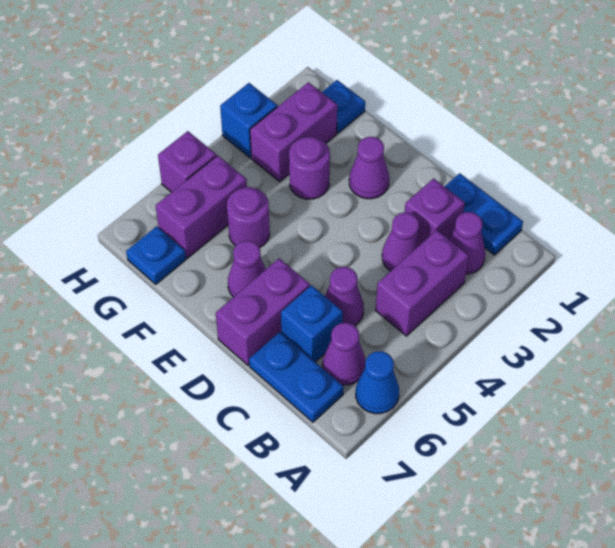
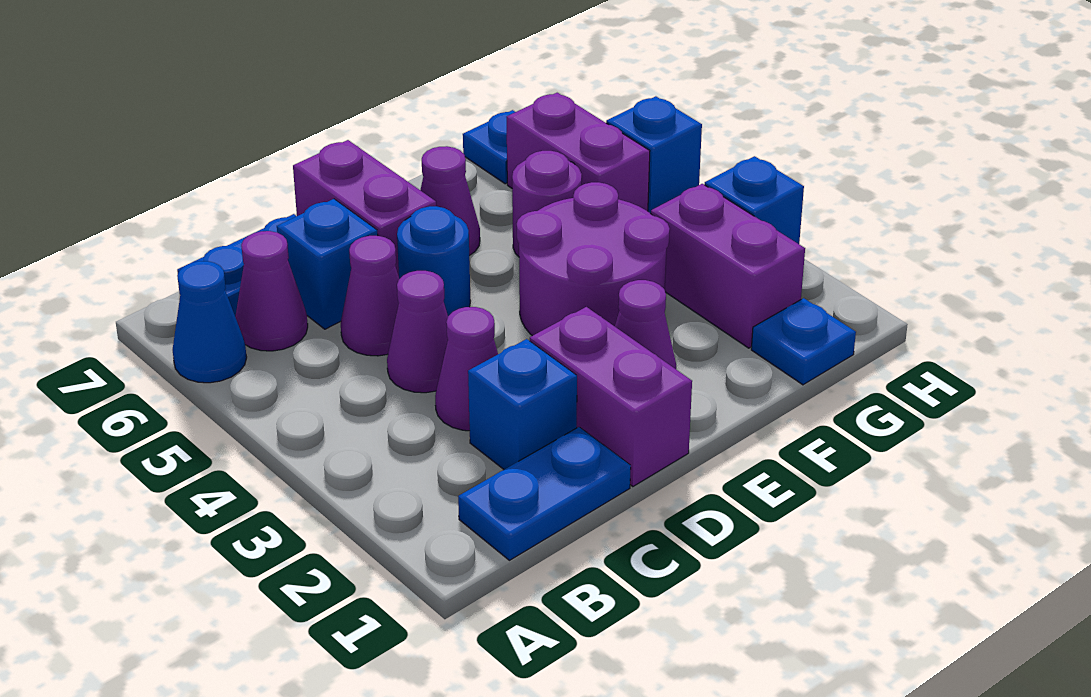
purple cone B2 level 1 -> purple cone C4 level 1
purple brick B3:B4 level 1 -> purple brick D1:D2 level 1
purple brick C2 level 1 -> blue brick C2 level 1
none -> blue round brick D5 level 1
purple round brick F3 level 1 -> purple round brick E3:F4 level 1
purple brick H5 level 1 -> blue brick H5 level 1

